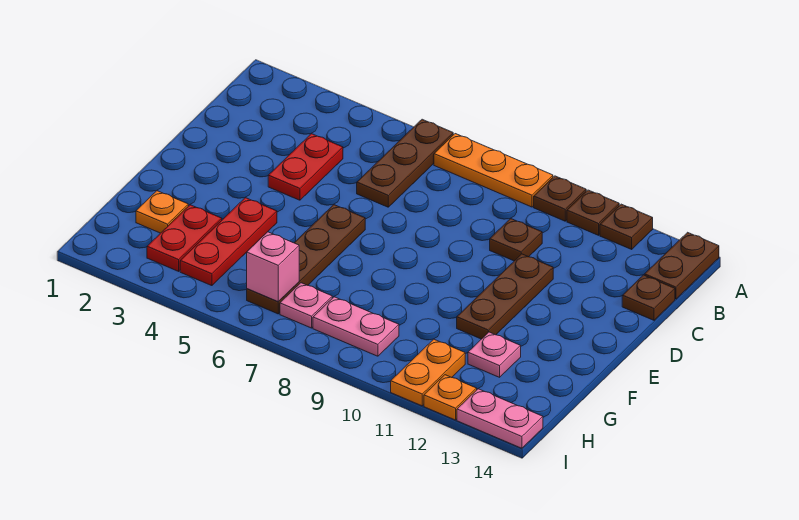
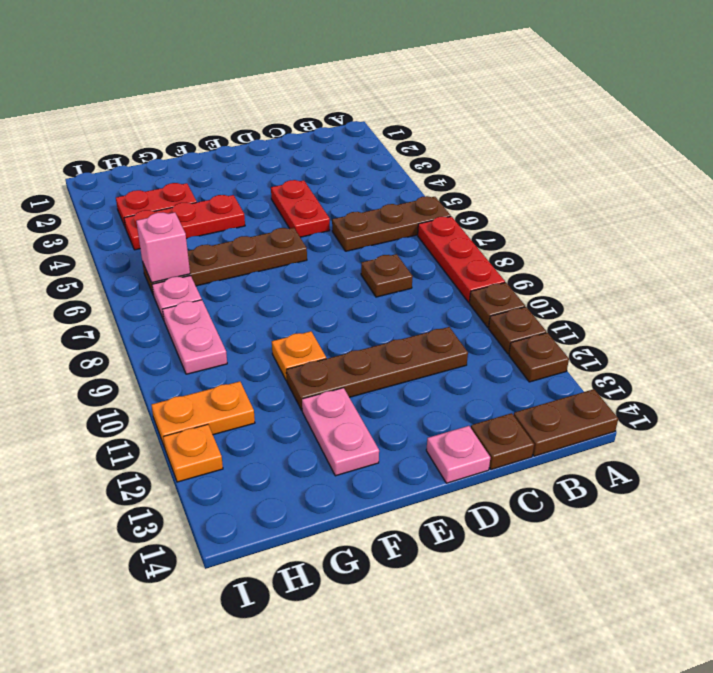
orange plate A7:A9 level 1 -> red plate A7:A9 level 1
red plate C4:D4 level 1 -> red plate D4:D5 level 1
brown plate C10 level 1 -> brown plate C8 level 1
brown plate D11:F11 level 1 -> brown plate C11:F11 level 1
orange plate G2 level 1 -> orange plate F10 level 1
pink plate G12 level 1 -> pink plate D14 level 1
pink plate I13:I14 level 1 -> pink plate F12:F13 level 1

